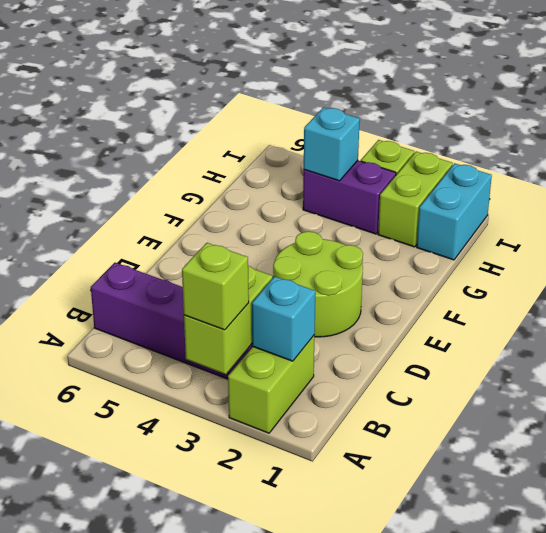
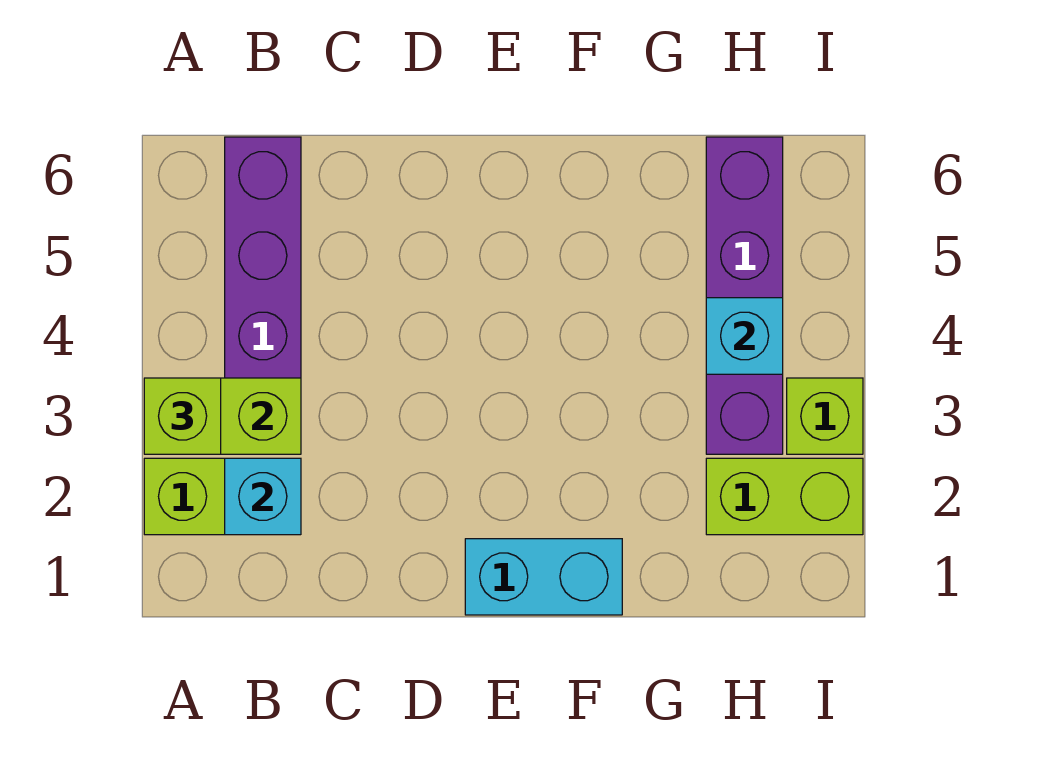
lime round brick D2:E3 level 1 -> none
cyan brick H1:I1 level 1 -> cyan brick E1:F1 level 1
purple brick H3:H4 level 1 -> purple brick H3:H6 level 1

